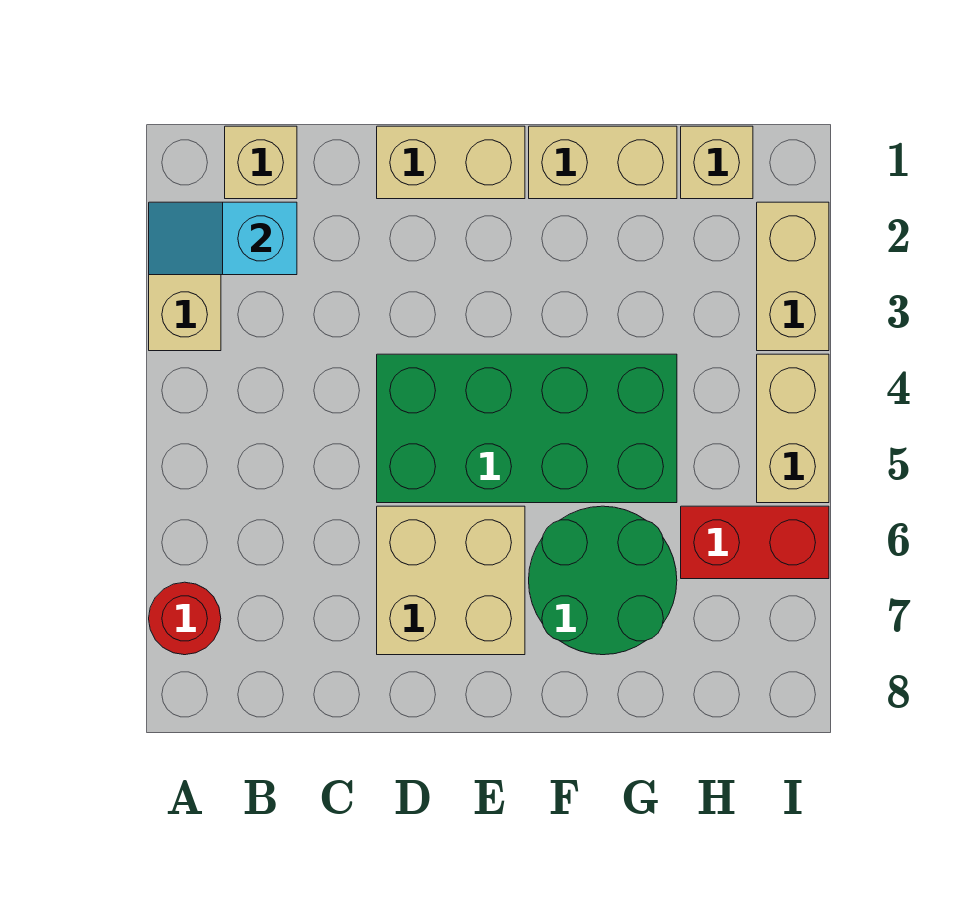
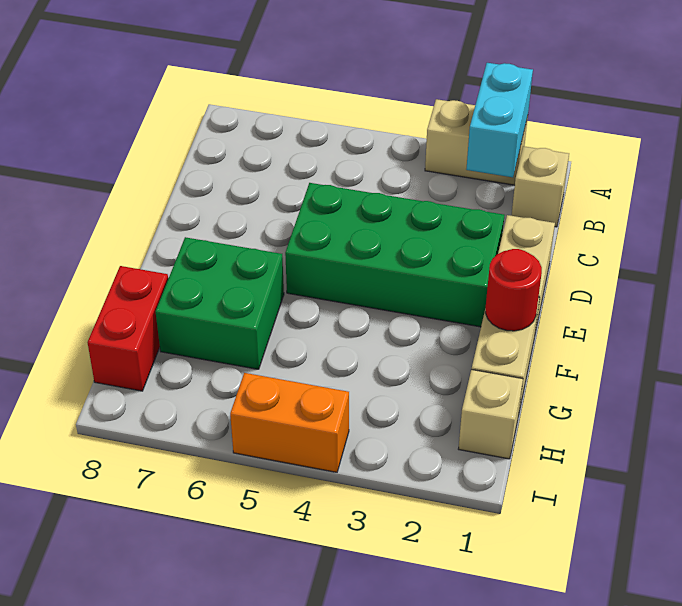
cyan slope A2:B2 level 2 top B -> cyan brick A2:B2 level 2
red round brick A7 level 1 -> red round brick F1 level 2
green brick D4:G5 level 1 -> green brick D2:E5 level 1
tan brick D6:E7 level 1 -> none
green round brick F6:G7 level 1 -> green brick F6:G7 level 1
red brick H6:I6 level 1 -> red brick G8:H8 level 1
tan brick I2:I3 level 1 -> none
tan brick I4:I5 level 1 -> orange brick I4:I5 level 1

